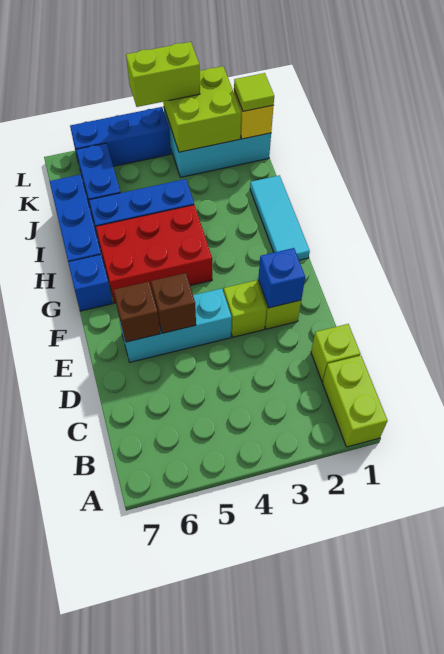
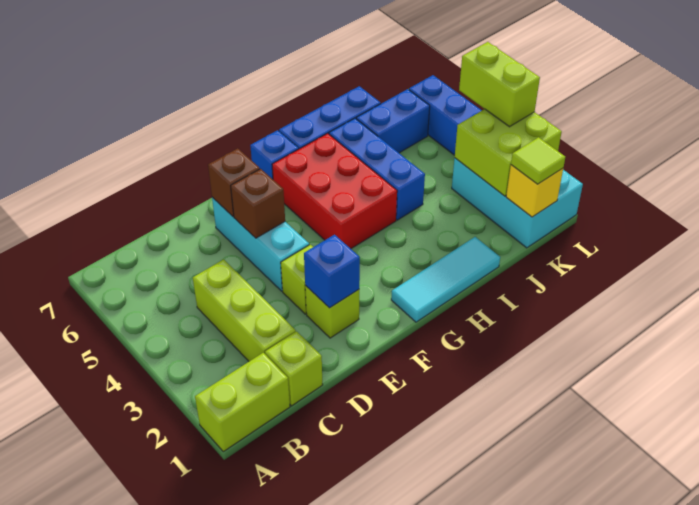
none -> lime brick C2:C4 level 1

